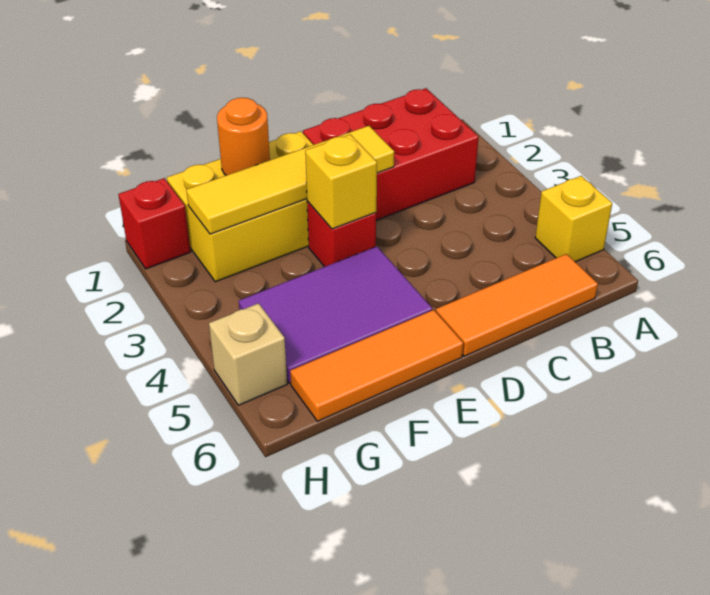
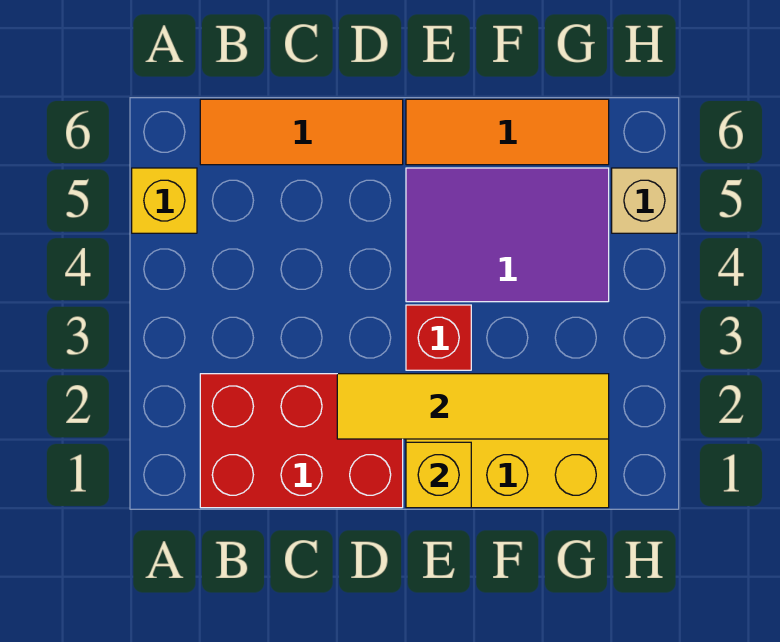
yellow brick E3 level 2 -> yellow brick E1 level 2
orange round brick F1 level 2 -> none
red brick H1 level 1 -> none

